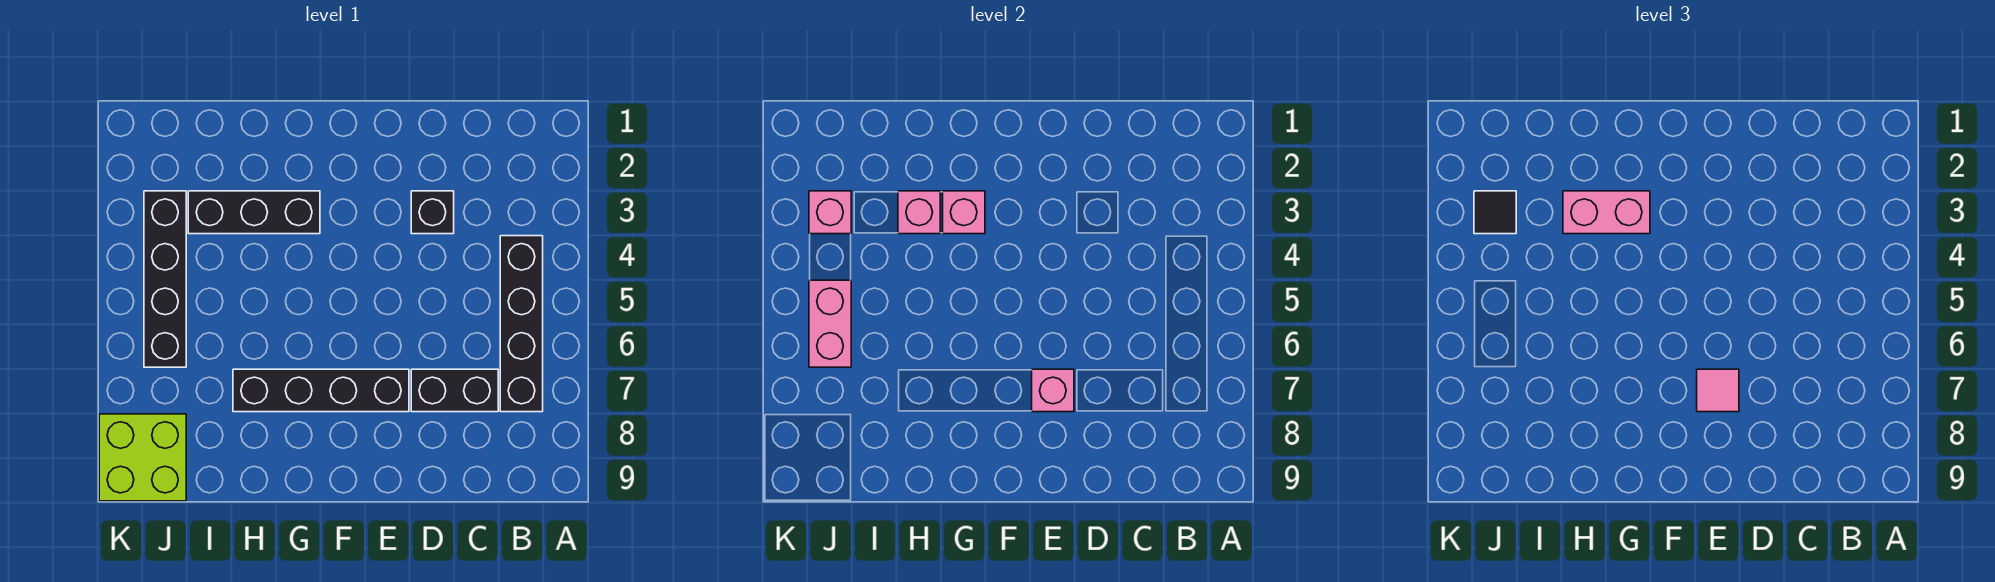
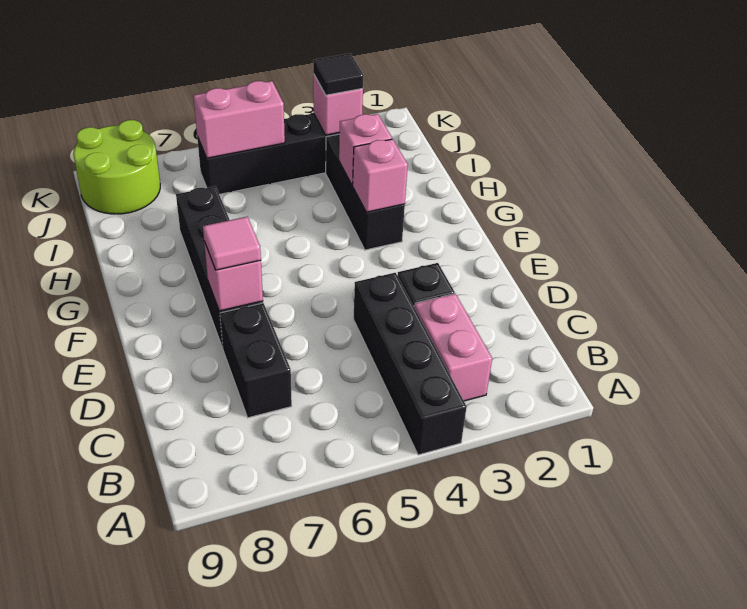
black brick B4:B7 level 1 -> black brick A4:D4 level 1
pink brick G3:H3 level 3 -> pink brick B3:C3 level 1
lime brick J8:K9 level 1 -> lime round brick J8:K9 level 1

